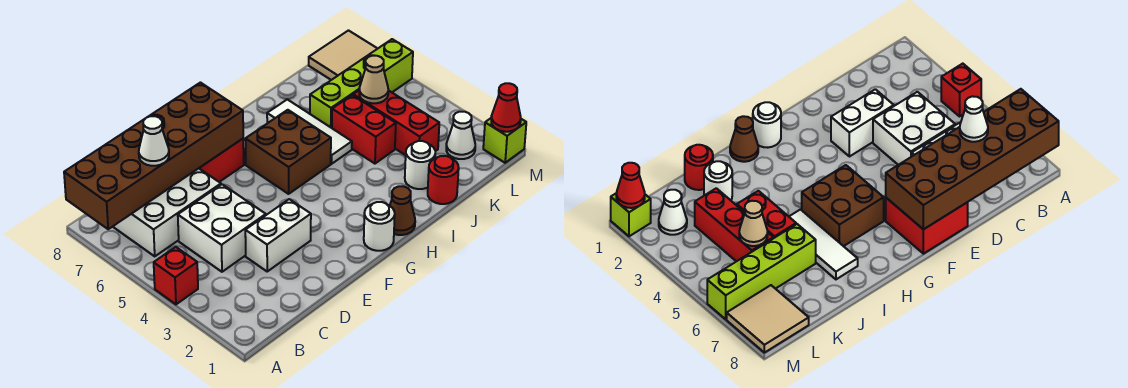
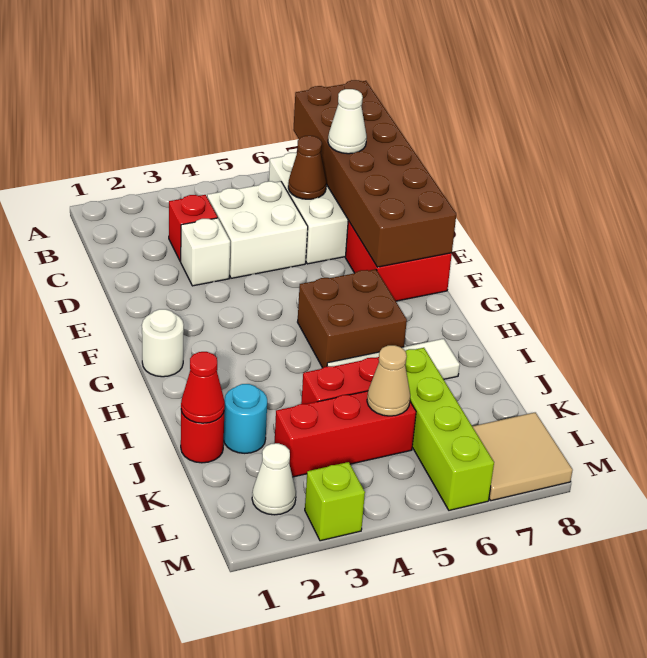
red brick A4 level 1 -> red brick C3 level 1
white brick D3:E3 level 1 -> white brick D3 level 1
brown cone H1 level 1 -> brown cone C6 level 2
white round brick J2 level 1 -> cyan round brick J2 level 1
lime brick M1 level 1 -> lime brick M3 level 1
red cone M1 level 2 -> red cone J1 level 2

